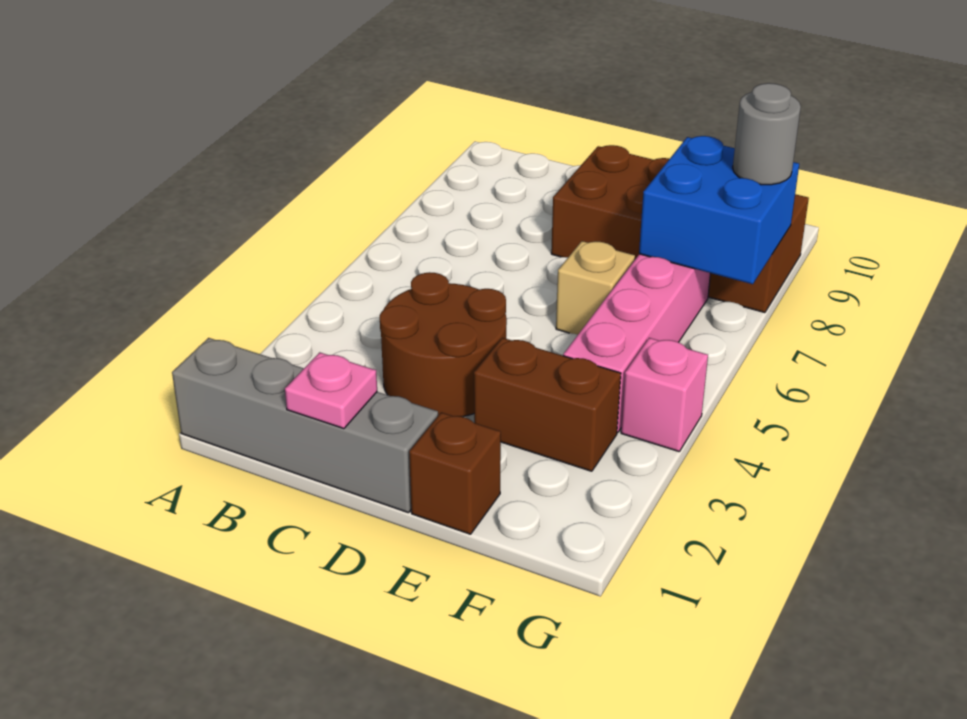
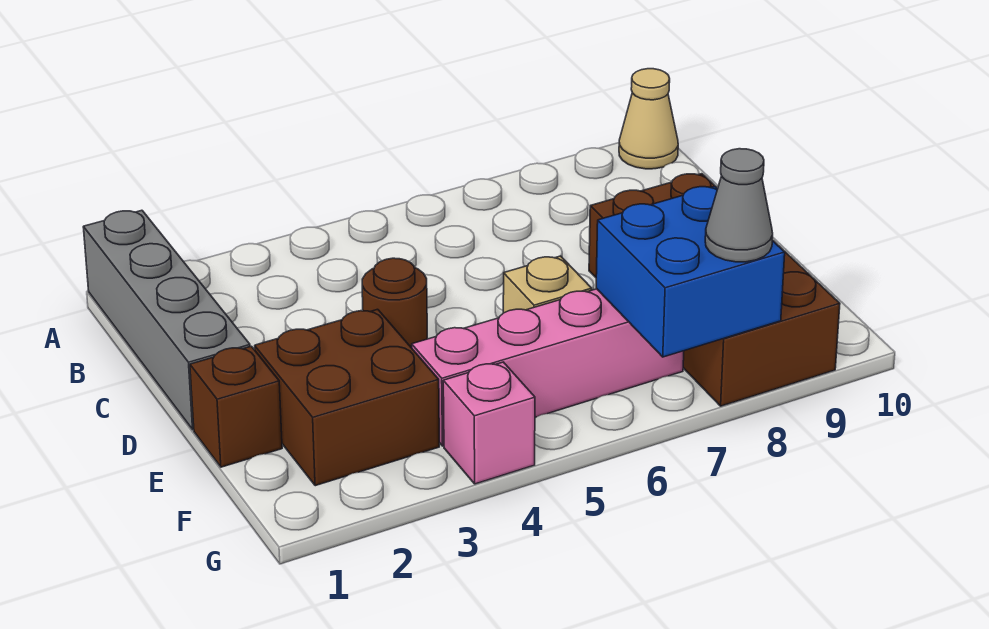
none -> tan cone A10 level 1
pink plate C1 level 2 -> none
brown round brick C3:D4 level 1 -> brown round brick D4 level 1
brown brick E3:F3 level 1 -> brown brick E2:F3 level 1
grey round brick G8 level 3 -> grey cone G8 level 3

